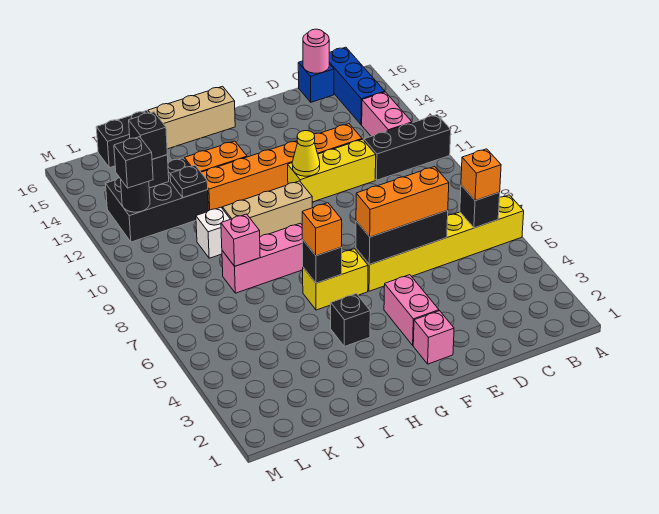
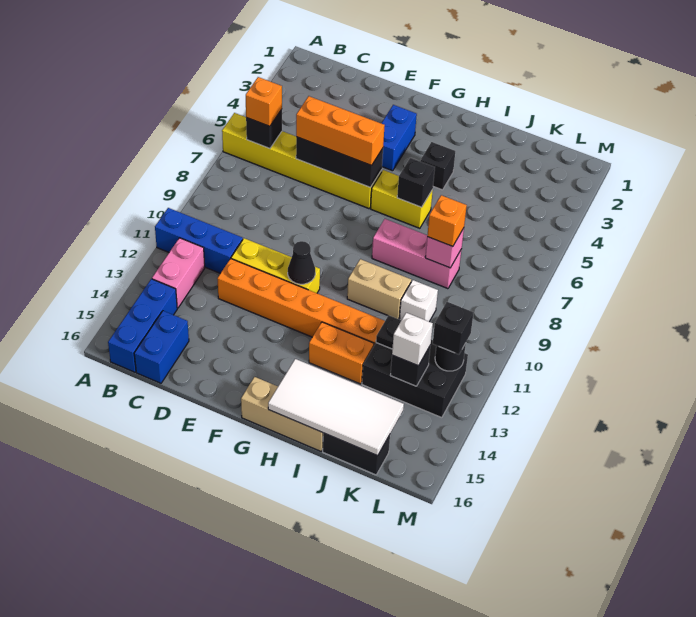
black brick A11:C11 level 1 -> blue brick A11:C11 level 1
blue brick C16 level 1 -> blue brick C15:C16 level 1
pink round brick C16 level 2 -> none
pink brick F2 level 1 -> none
pink brick F3:F4 level 1 -> blue brick F3:F4 level 1
yellow cone F11 level 2 -> black cone F11 level 2
tan brick G10:I10 level 1 -> tan brick H10:I10 level 1
orange brick H6 level 3 -> orange brick J8 level 3
none -> white tile H15:K16 level 2
black brick K13 level 3 -> white brick K13 level 3

